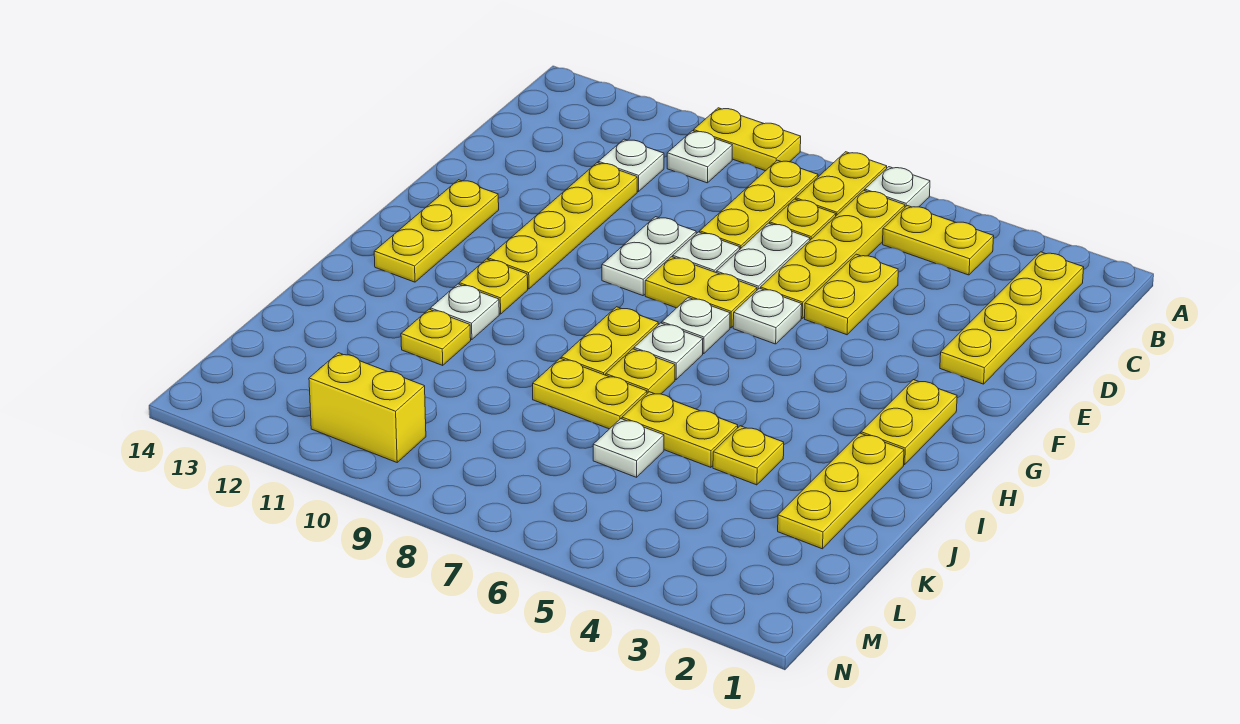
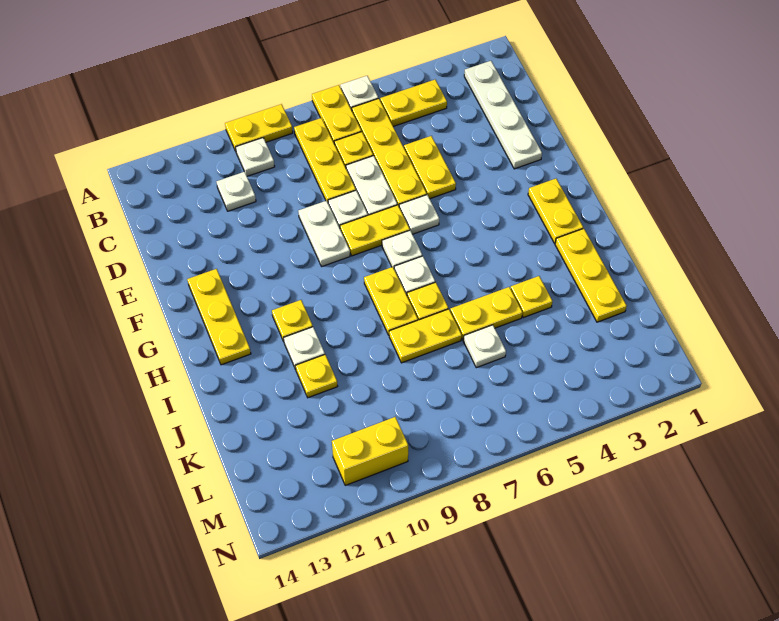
yellow plate B2:E2 level 1 -> white plate B2:E2 level 1
yellow plate D11:G11 level 1 -> none

